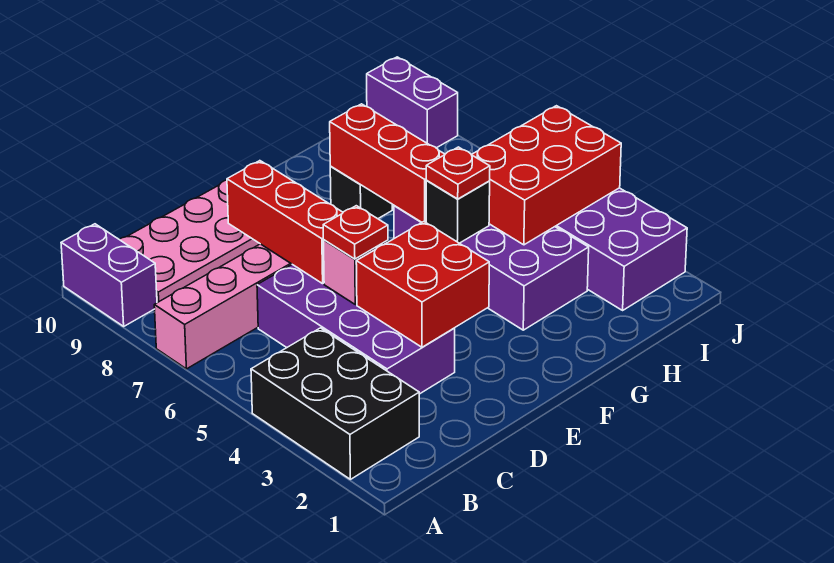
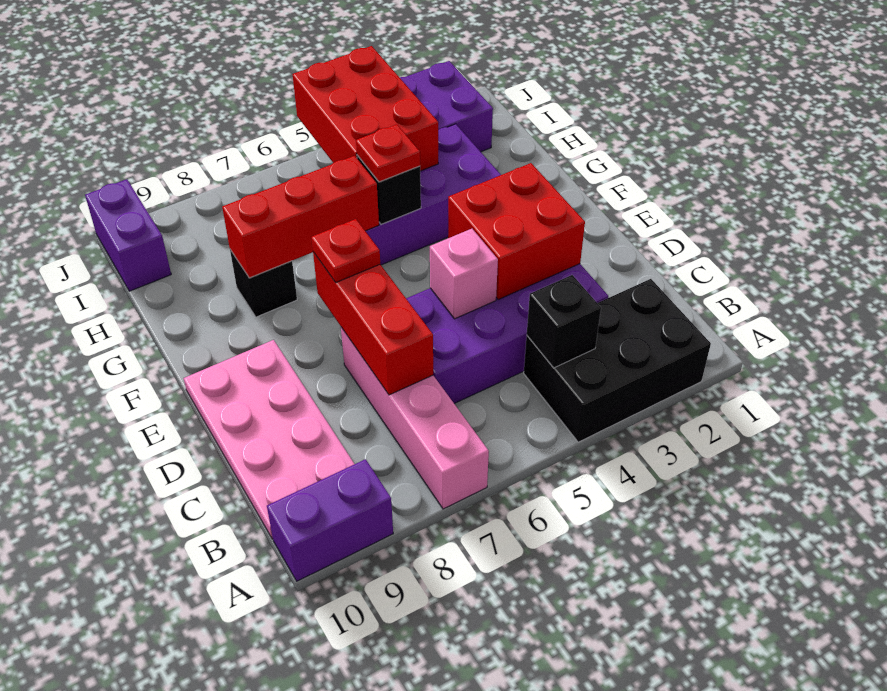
none -> black brick B4 level 2
red plate D5 level 3 -> red plate E7 level 3
red brick D6:D8 level 2 -> red brick C7:E7 level 2
purple brick J9:J10 level 1 -> purple brick I10:J10 level 1

